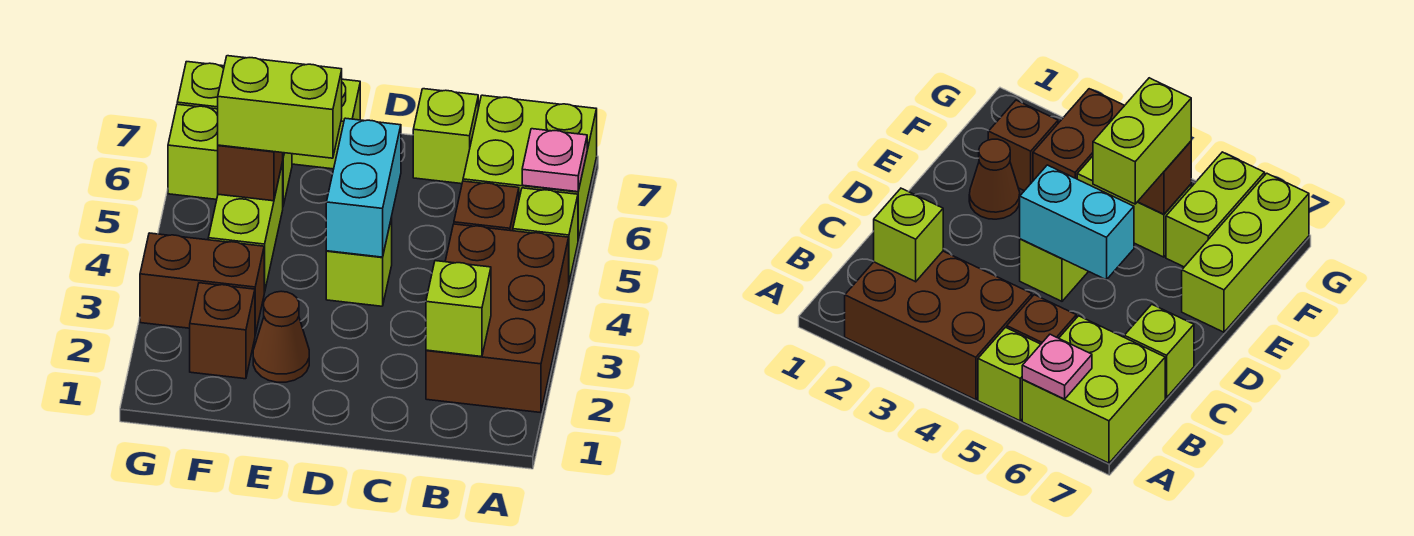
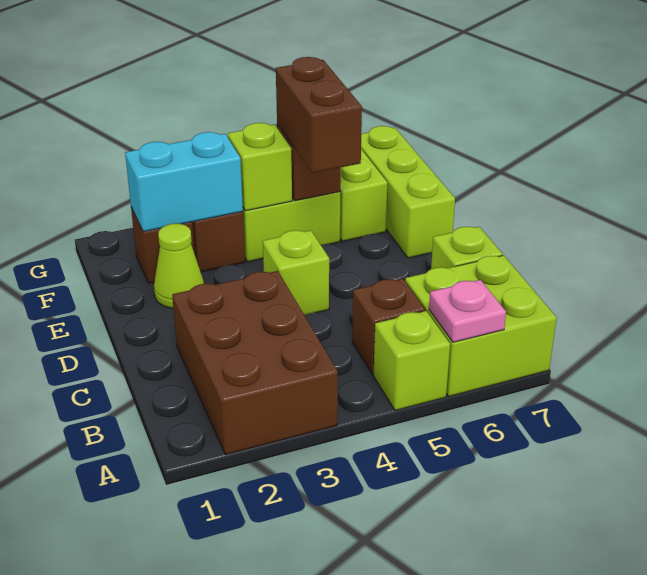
brown brick A2:B4 level 1 -> brown brick A2:C3 level 1
lime brick B2 level 2 -> lime brick F4 level 2
cyan brick D4:D5 level 2 -> cyan brick F2:F3 level 2
brown cone E2 level 1 -> lime cone E2 level 1
lime brick E5:F5 level 3 -> brown brick E5:F5 level 3

